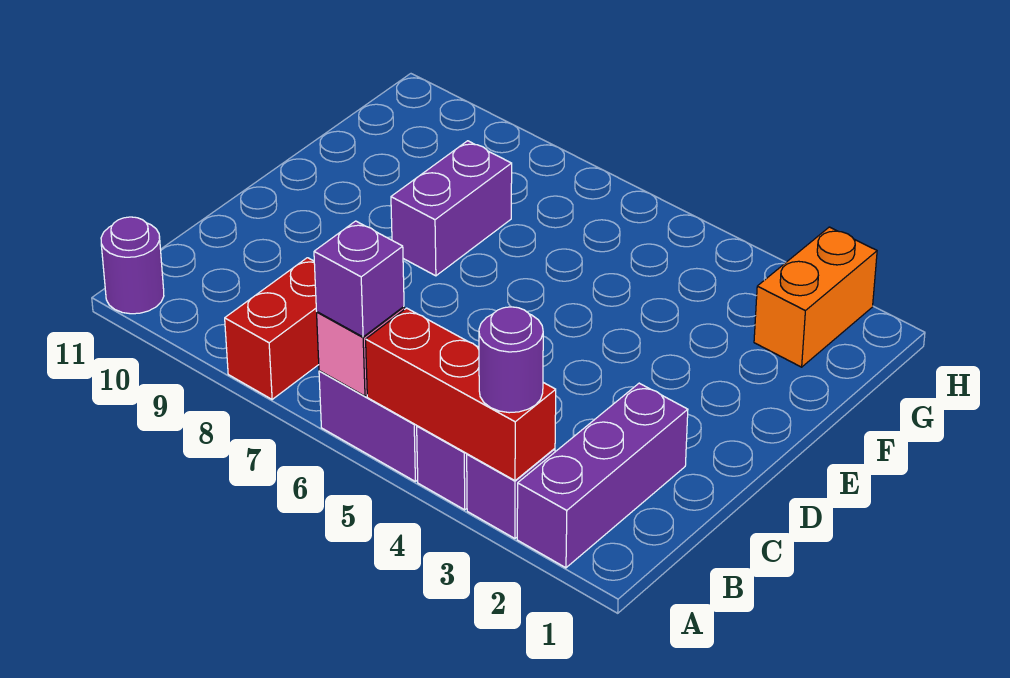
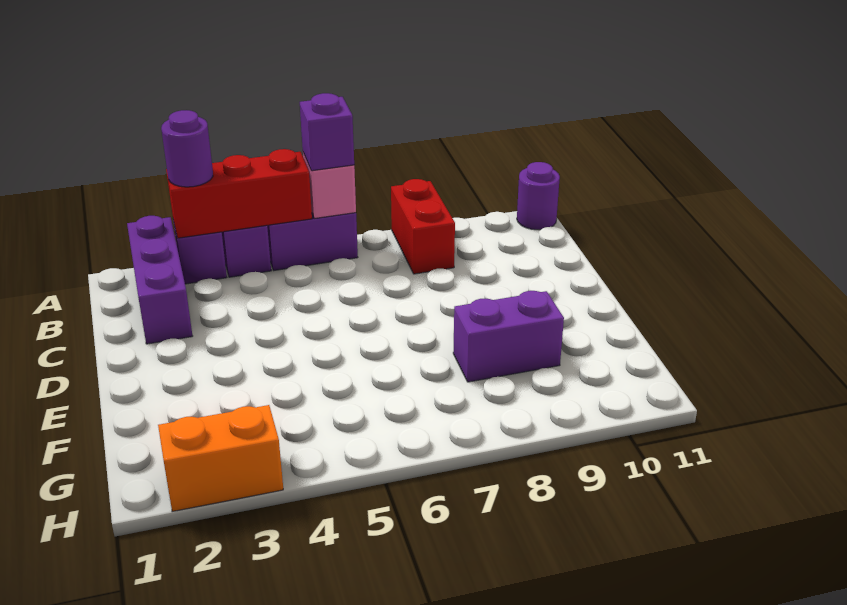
purple brick E8:F8 level 1 -> purple brick F8:F9 level 1
orange brick G2:H2 level 1 -> orange brick H2:H3 level 1

